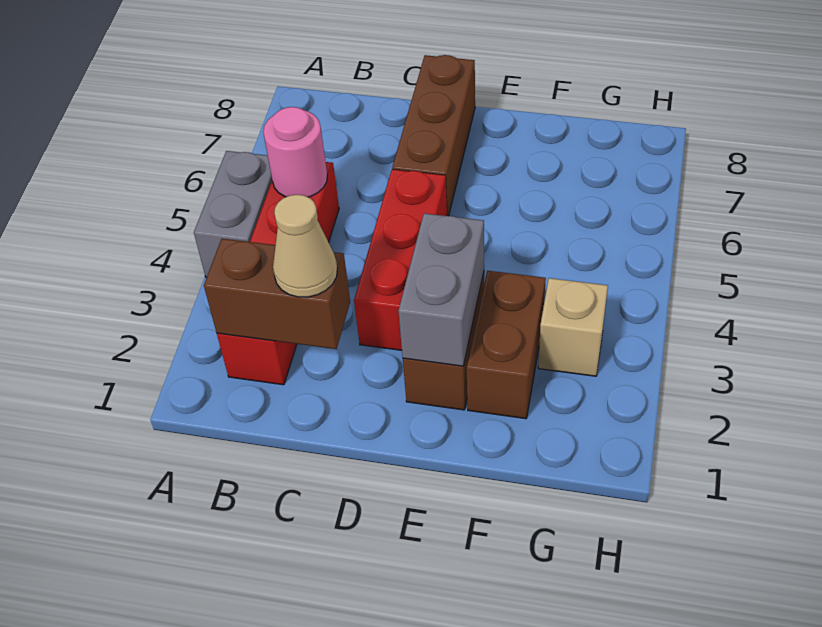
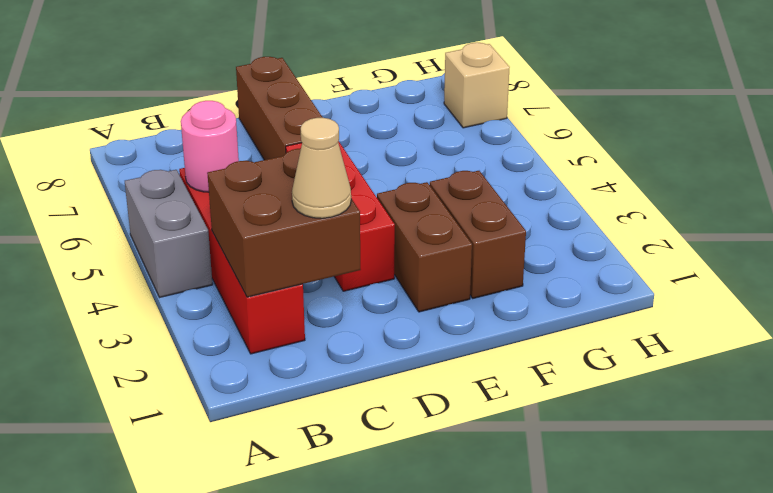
brown brick B2:C2 level 2 -> brown brick B2:C3 level 2
grey brick E2:E3 level 2 -> none
tan brick G3 level 1 -> tan brick H7 level 1

